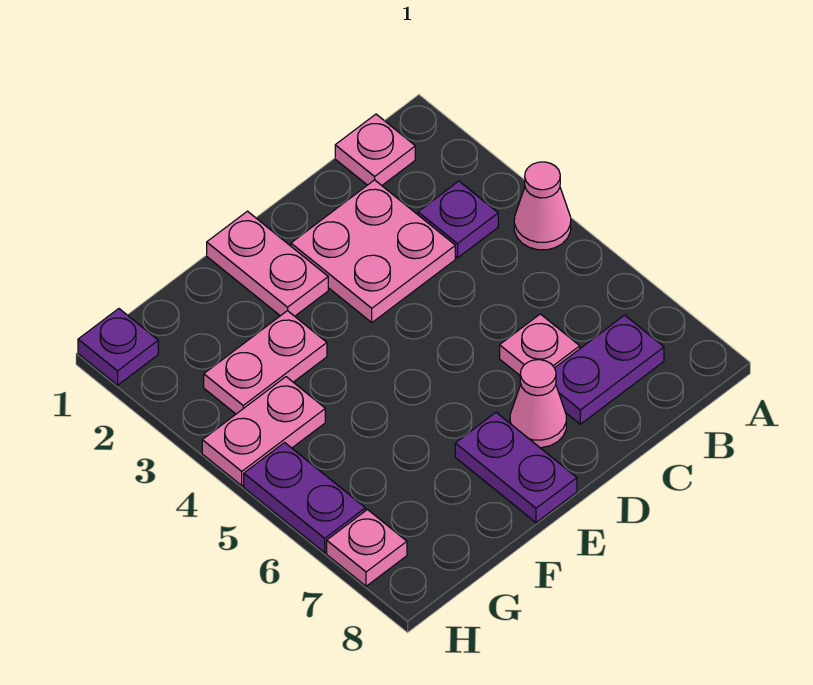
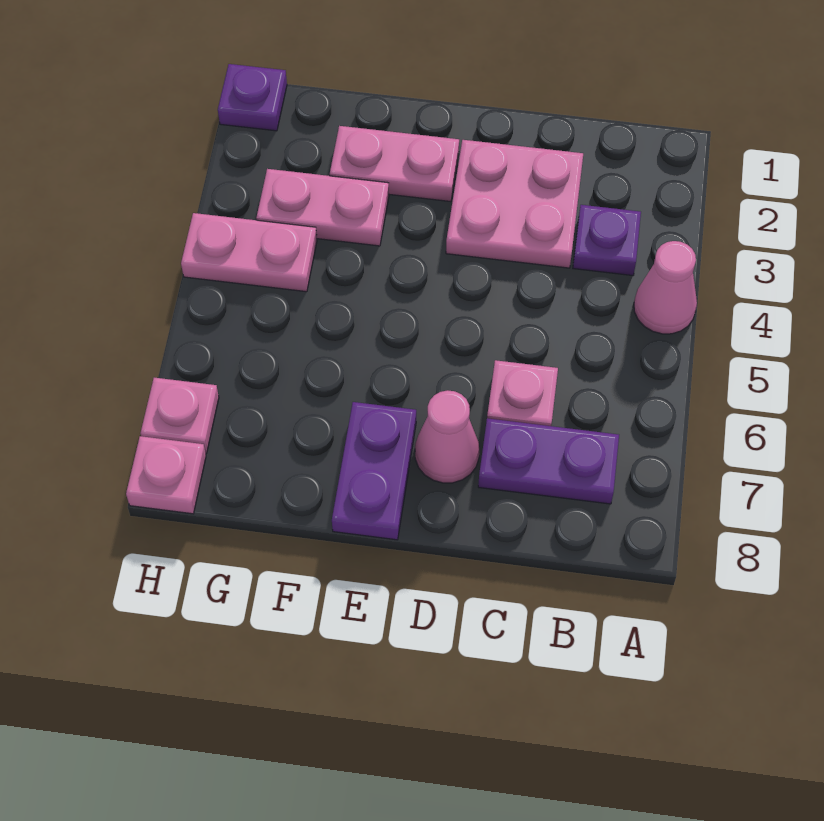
pink plate B1 level 1 -> pink plate H8 level 1
pink plate E1:E2 level 1 -> pink plate E2:F2 level 1
purple plate H5:H6 level 1 -> none

